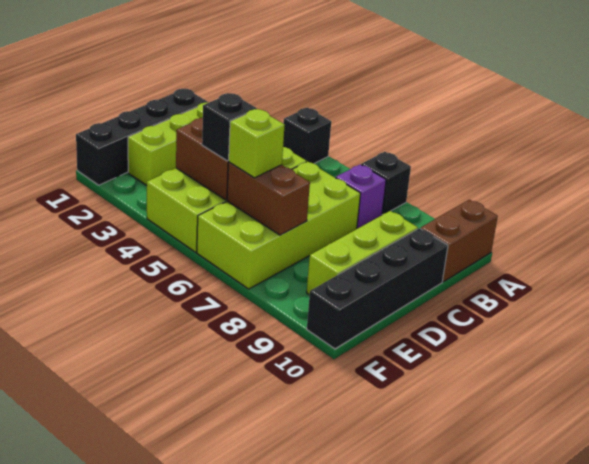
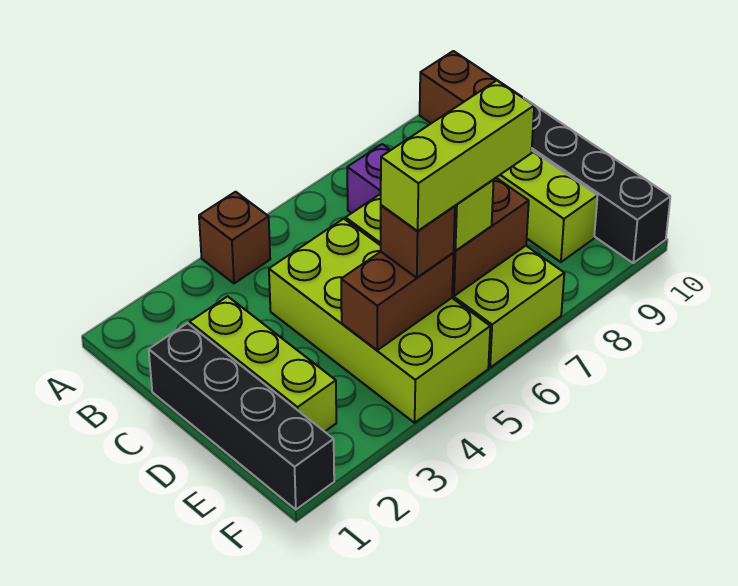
black brick A4 level 1 -> brown brick A4 level 1
black brick A7 level 1 -> none
black brick E5 level 3 -> brown brick E5 level 3
none -> lime brick E5:E7 level 4

